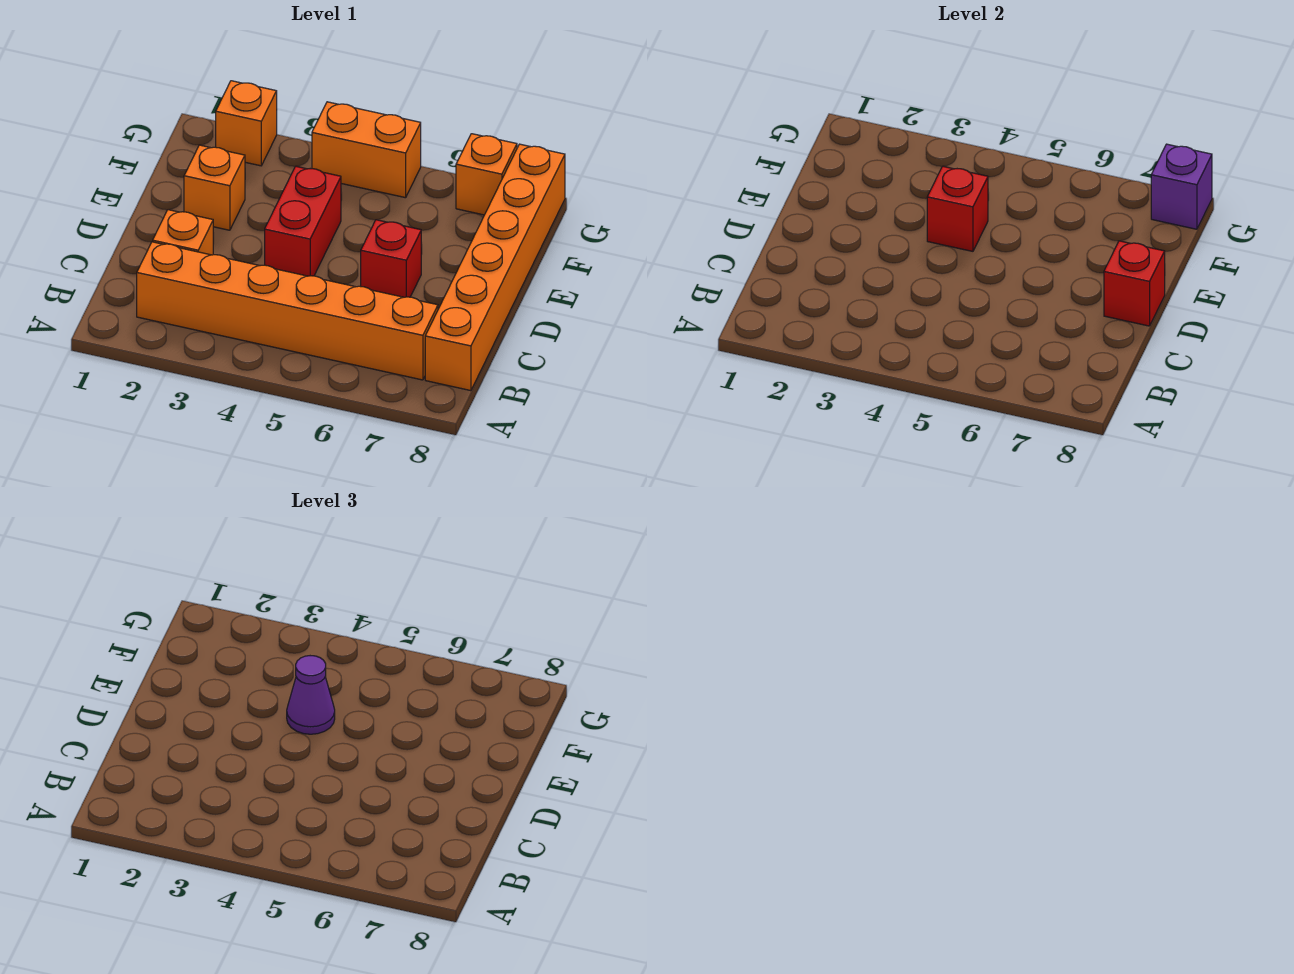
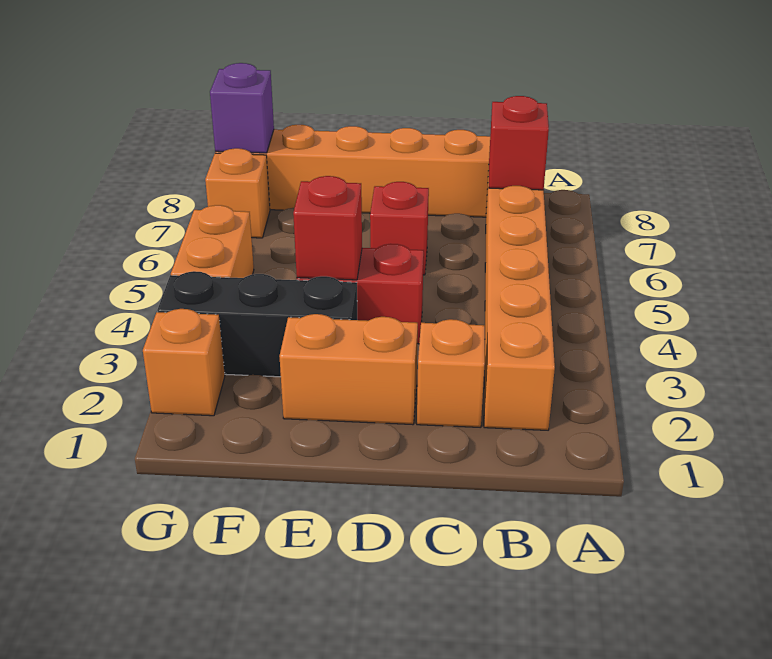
red brick D8 level 2 -> red brick B7 level 2
orange brick E2 level 1 -> orange brick D2:E2 level 1
none -> black brick E3:G3 level 1
purple cone E4 level 3 -> none

